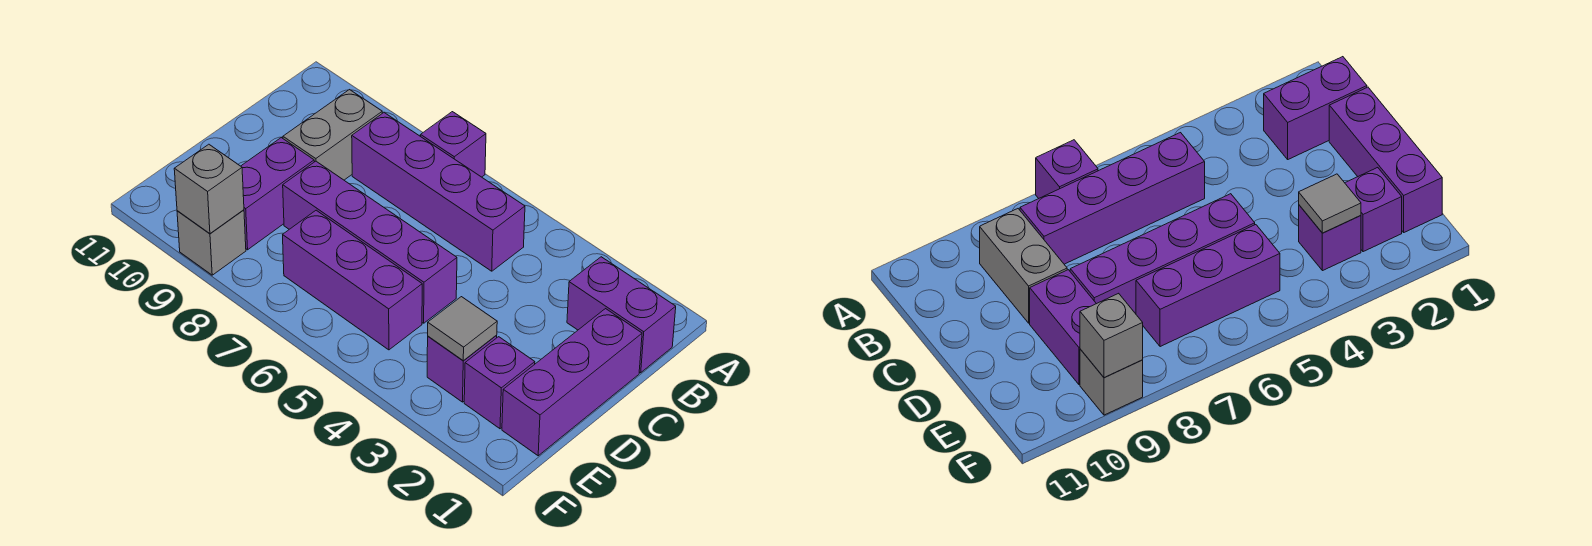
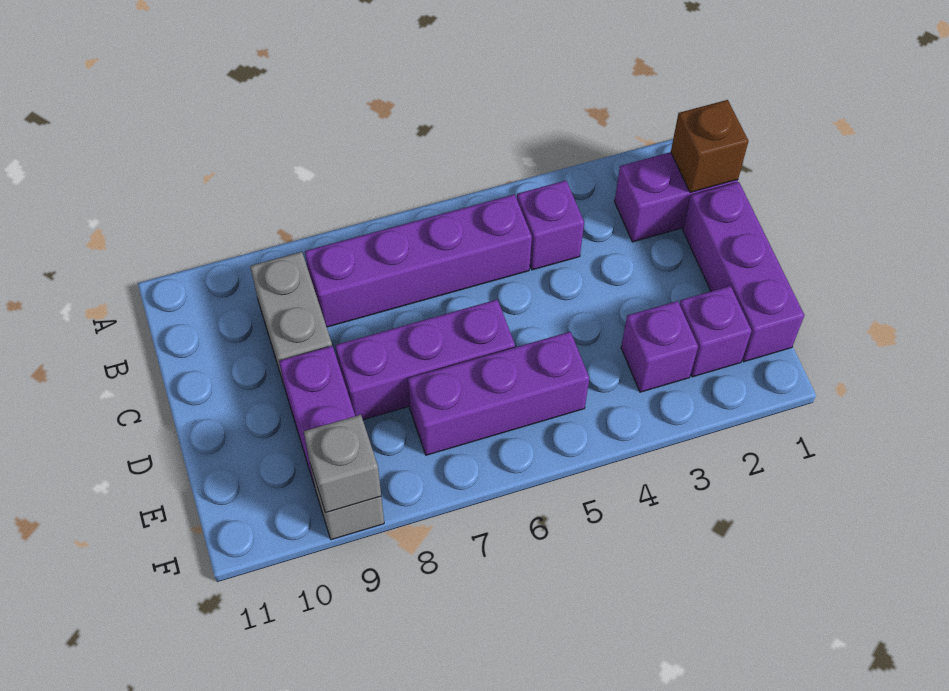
purple brick A7 level 1 -> purple brick B4 level 1
none -> brown brick B1 level 2
purple brick D5:D8 level 1 -> purple brick D6:D8 level 1
grey tile E3 level 2 -> none

